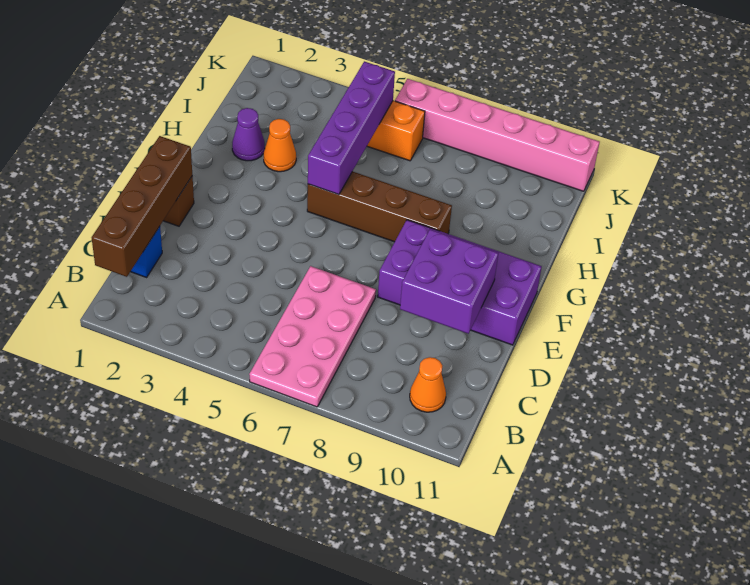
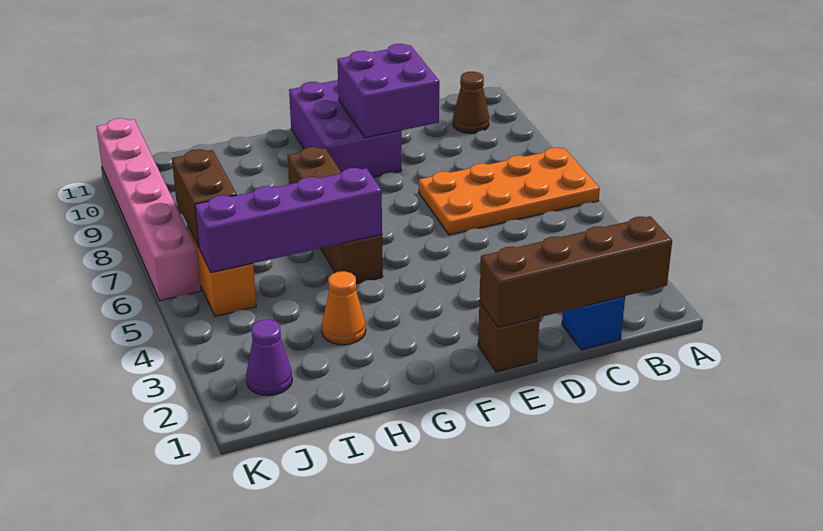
pink plate A6:D7 level 1 -> orange plate A6:D7 level 1
orange cone B10 level 1 -> brown cone B10 level 1
purple brick E8:F11 level 1 -> purple brick E9:F11 level 1
purple cone H2 level 1 -> purple cone J2 level 1
none -> brown brick J6:J7 level 2

